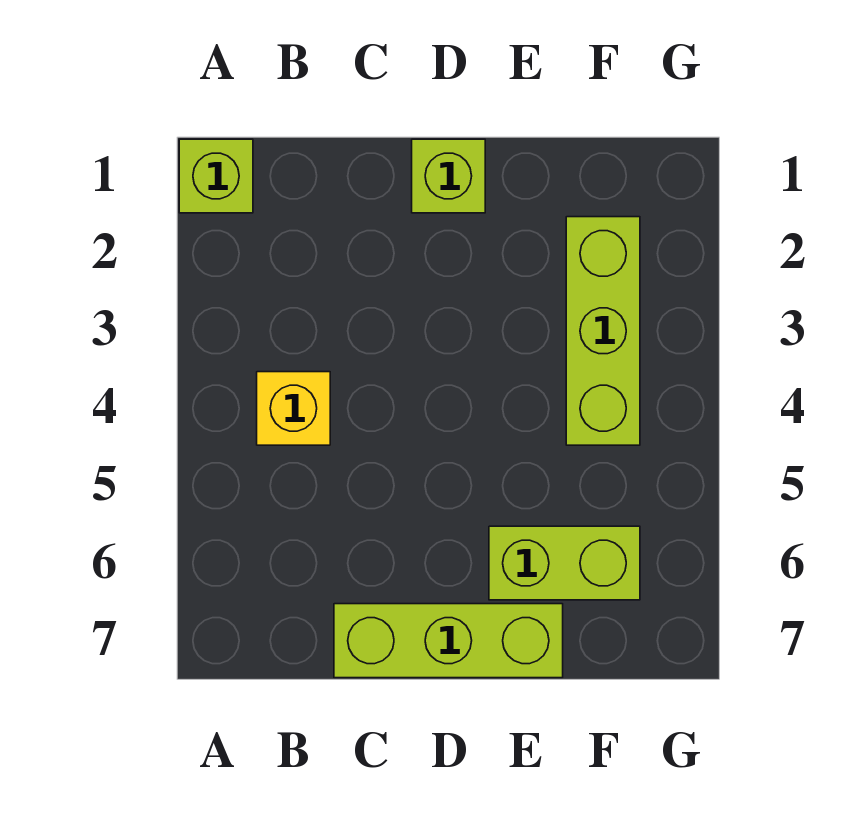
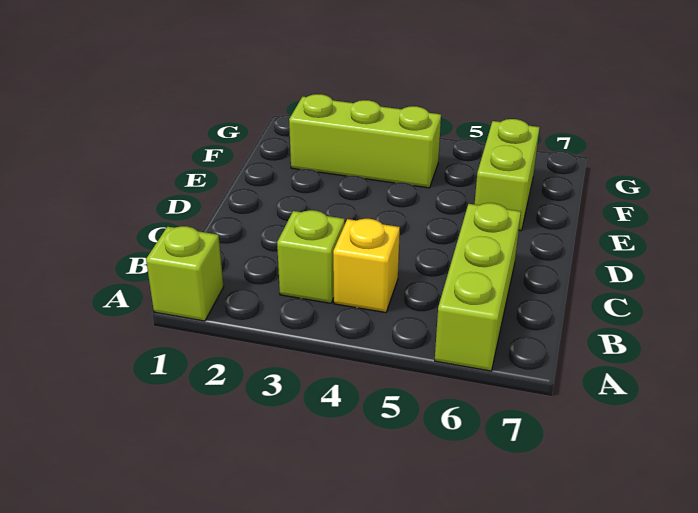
lime brick C7:E7 level 1 -> lime brick A6:C6 level 1
lime brick D1 level 1 -> lime brick B3 level 1

